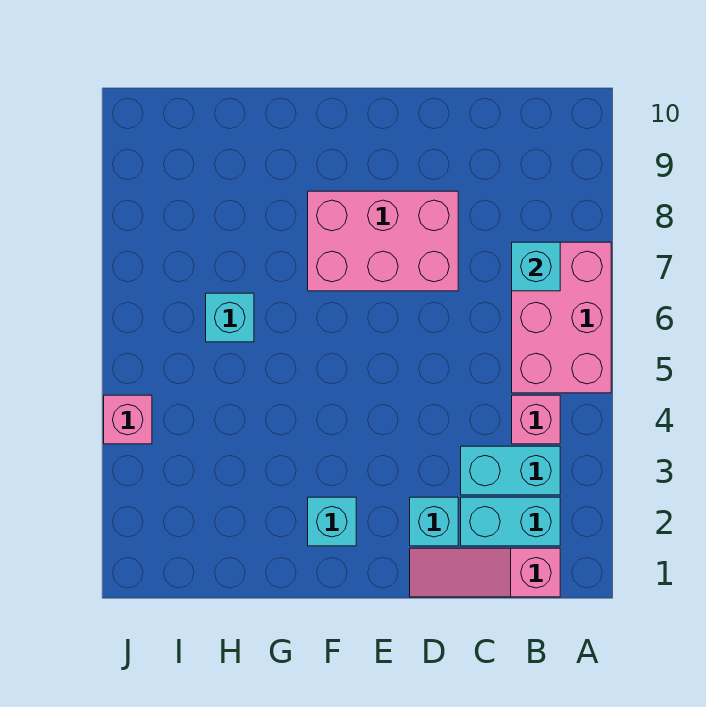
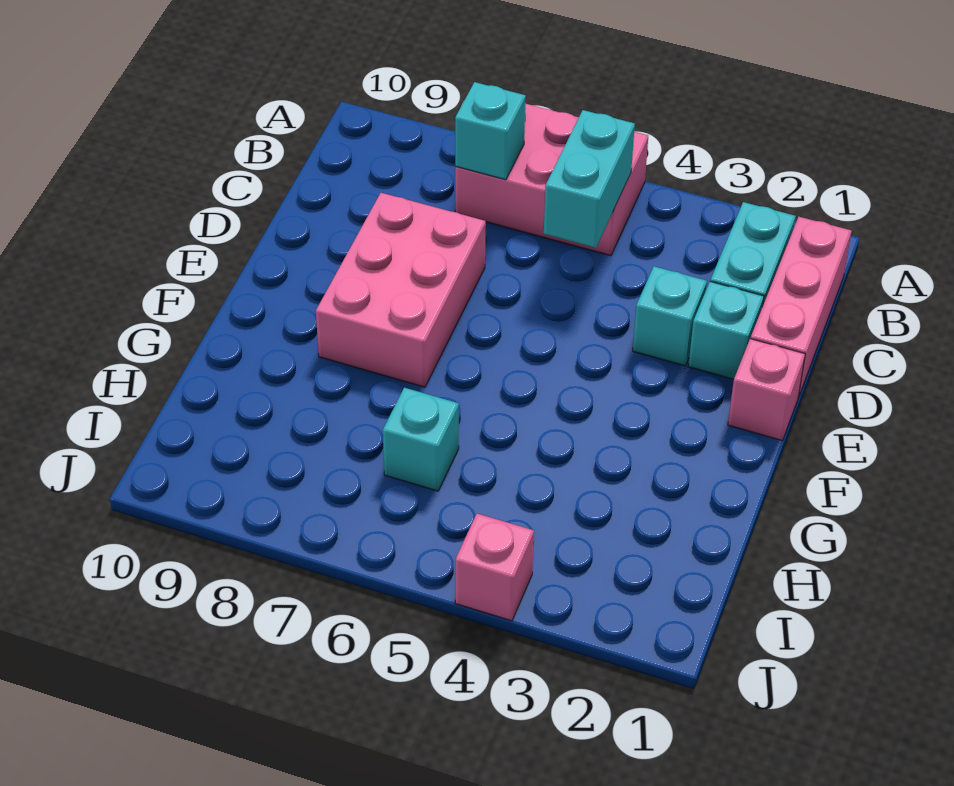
pink slope B1:D1 level 1 top B -> pink brick B1:D1 level 1
cyan brick B3:C3 level 1 -> cyan brick B5:C5 level 2
pink brick B4 level 1 -> pink brick E1 level 1
cyan brick F2 level 1 -> cyan brick D3 level 1

